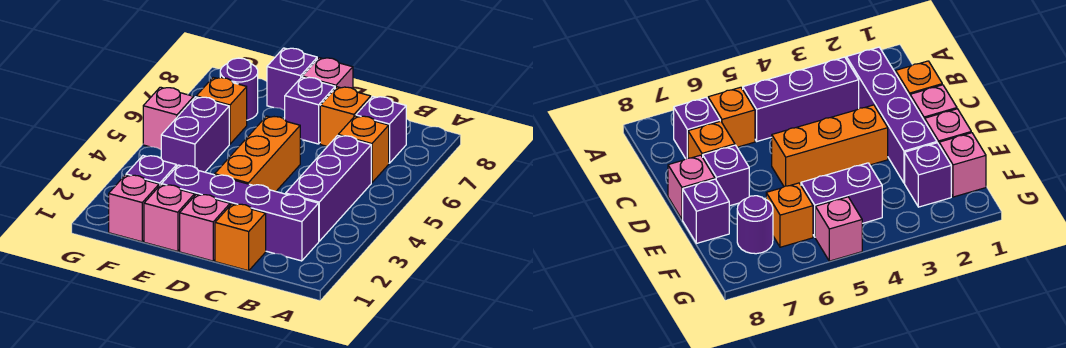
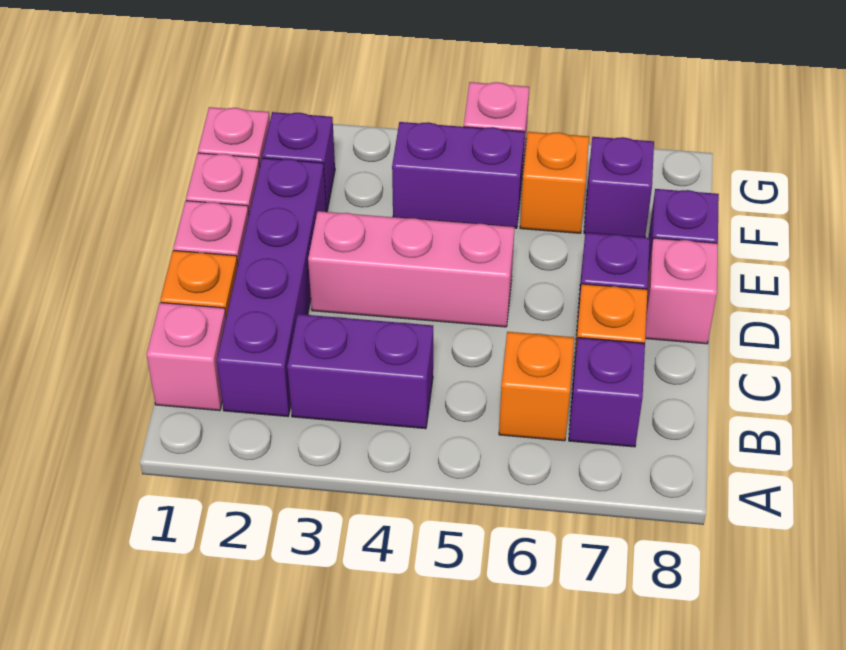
none -> pink brick B1 level 1
purple brick B3:B5 level 1 -> purple brick B3:B4 level 1
orange brick D3:D5 level 1 -> pink brick D3:D5 level 1
purple round brick F7 level 1 -> purple brick F7 level 1

